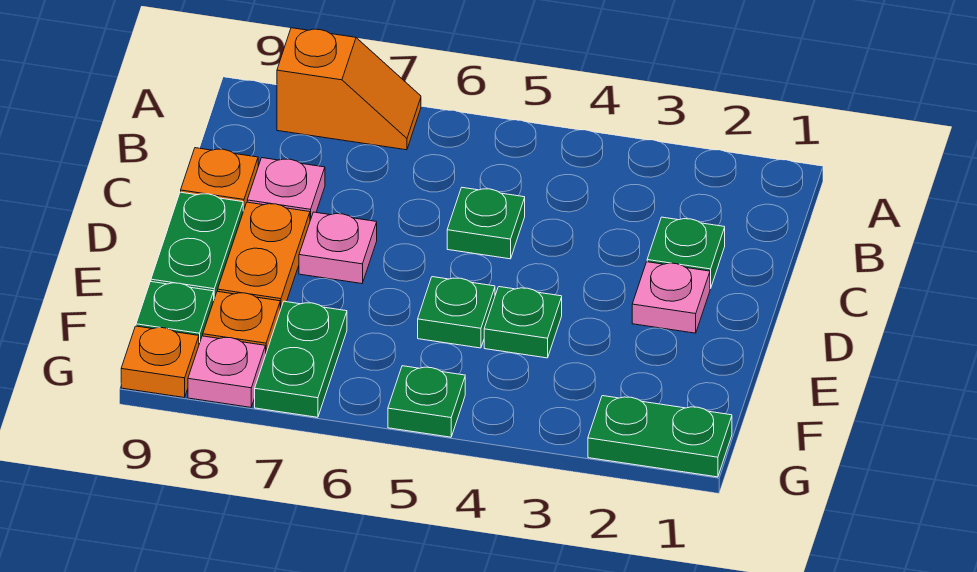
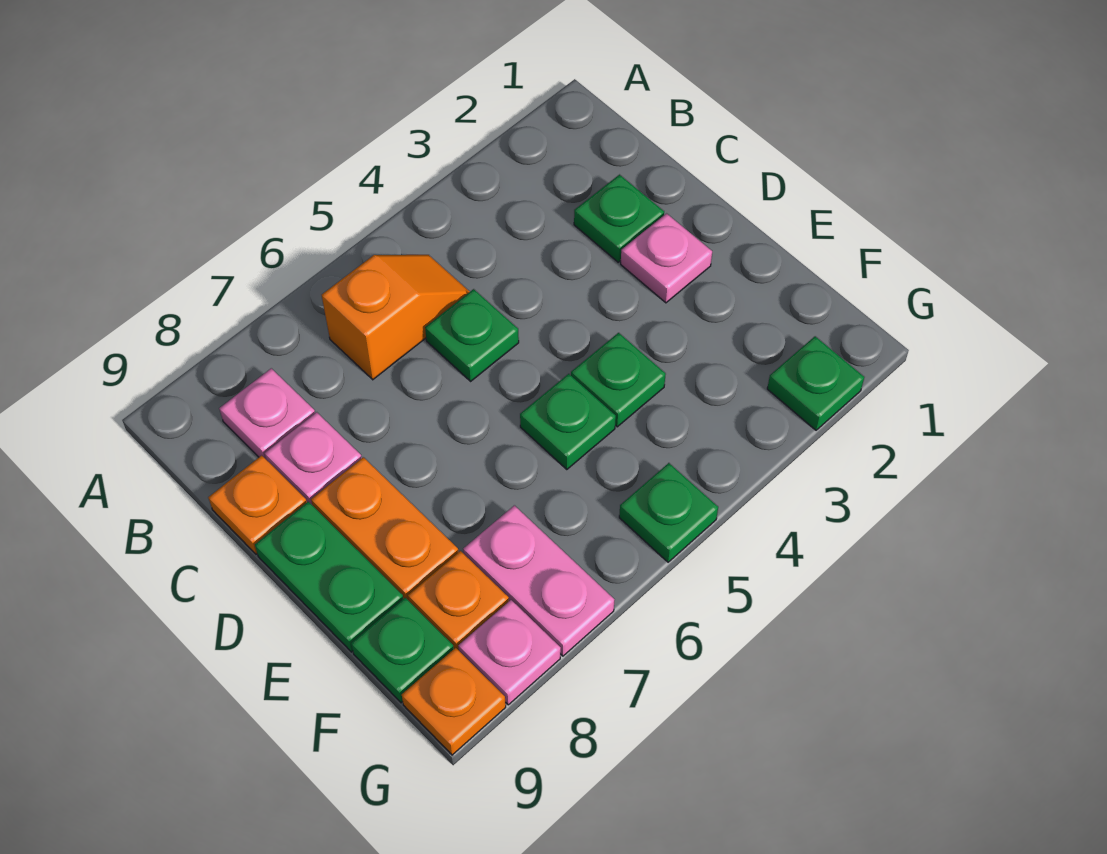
orange slope A7:A8 level 1 top 8 -> orange slope B5:B6 level 1 top 6
pink plate D7 level 1 -> pink plate B8 level 1
green plate F7:G7 level 1 -> pink plate F7:G7 level 1
green plate G1:G2 level 1 -> green plate G2 level 1

